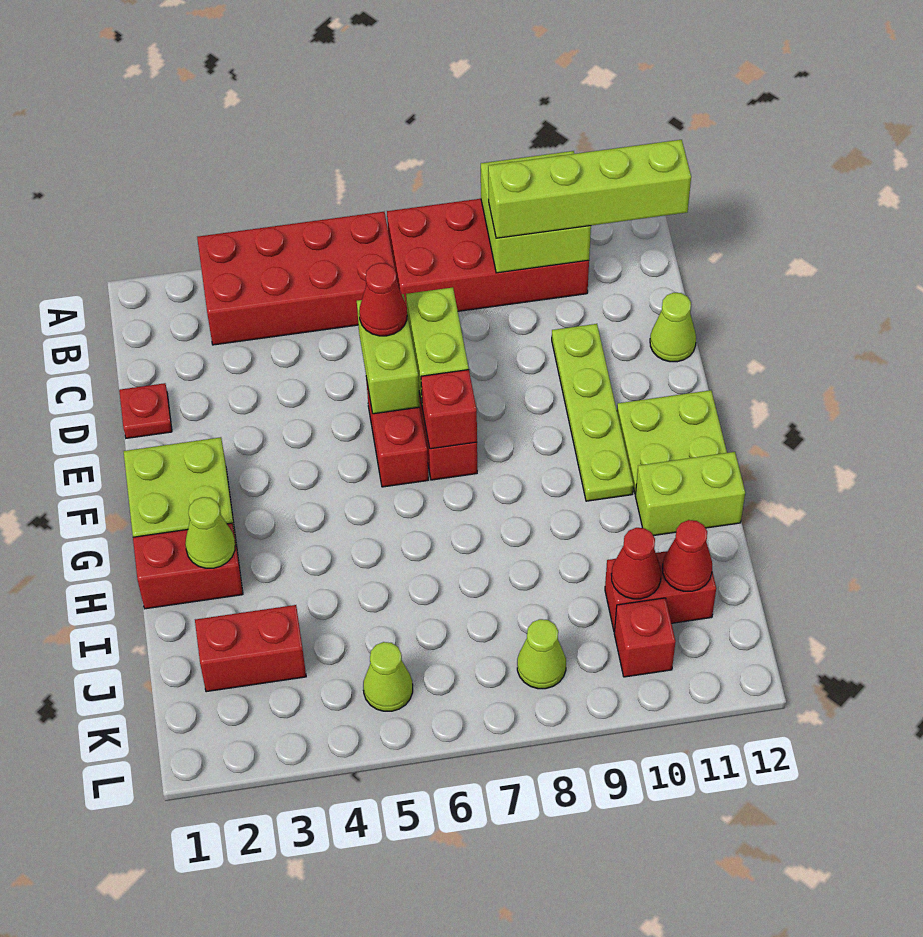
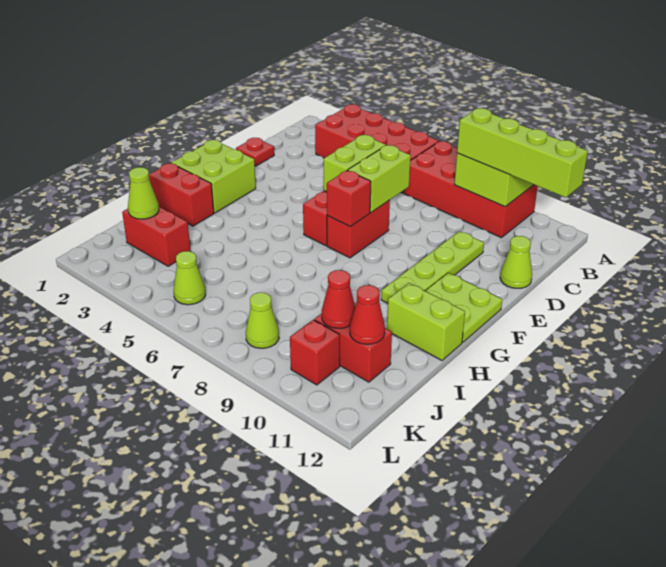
red cone D6 level 3 -> none
lime cone H2 level 2 -> lime cone J2 level 2

